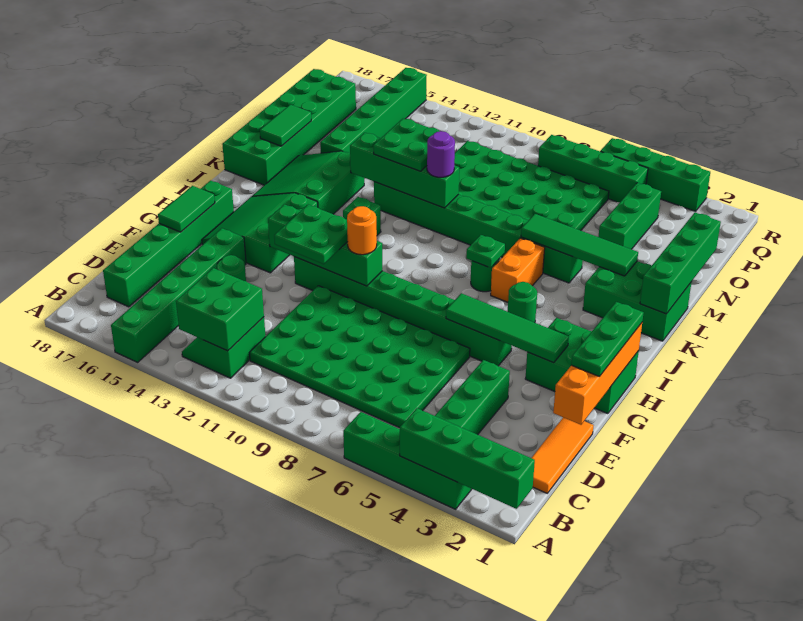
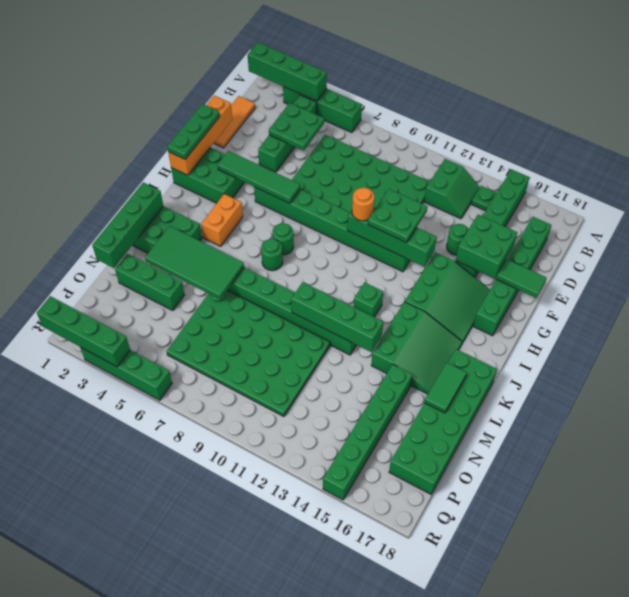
green brick B12:C13 level 2 -> green brick E15:F16 level 2
green tile F17:G17 level 2 -> green tile F17:F18 level 2
green round brick I5 level 1 -> green round brick I7 level 1
orange brick J6:K6 level 1 -> orange brick I4:J4 level 1
green plate J7 level 2 -> green plate B14 level 1
green tile L3:L6 level 2 -> green tile L3:M6 level 2
purple round brick L10 level 3 -> none
green plate L11:M12 level 3 -> green plate C4:D5 level 2
green brick N4:P4 level 1 -> green brick N2:N4 level 1
green brick Q5:Q8 level 1 -> green brick R1:R4 level 2

